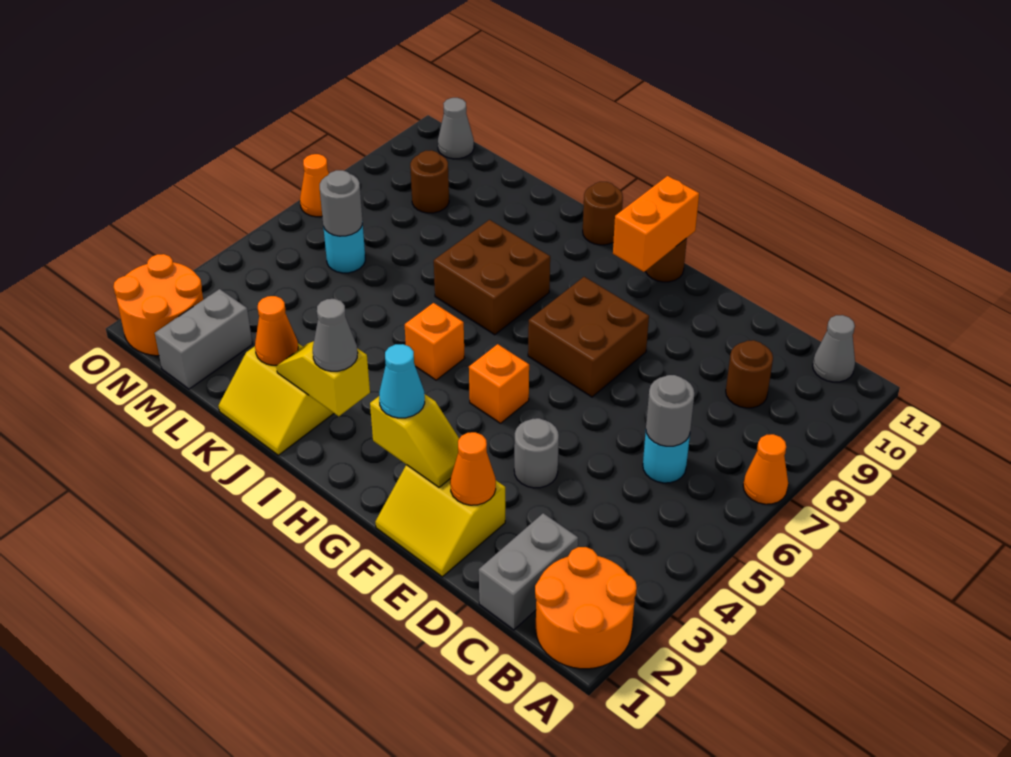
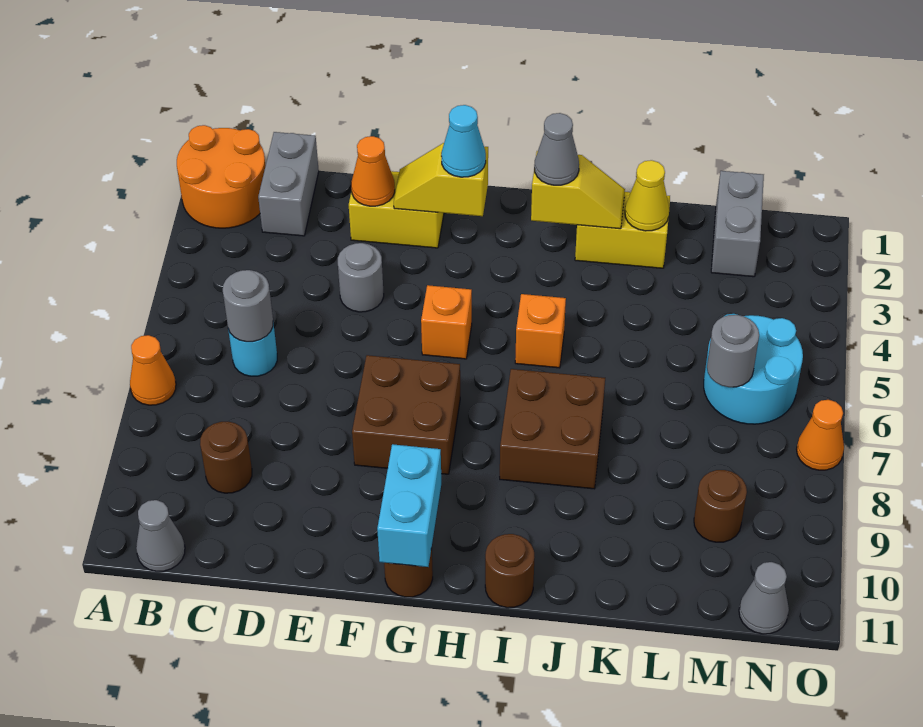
orange brick G10:G11 level 2 -> cyan brick G10:G11 level 2
orange cone K2 level 2 -> yellow cone K2 level 2
cyan round brick M6 level 1 -> cyan round brick M5:N6 level 1
orange round brick N1:O2 level 1 -> none

